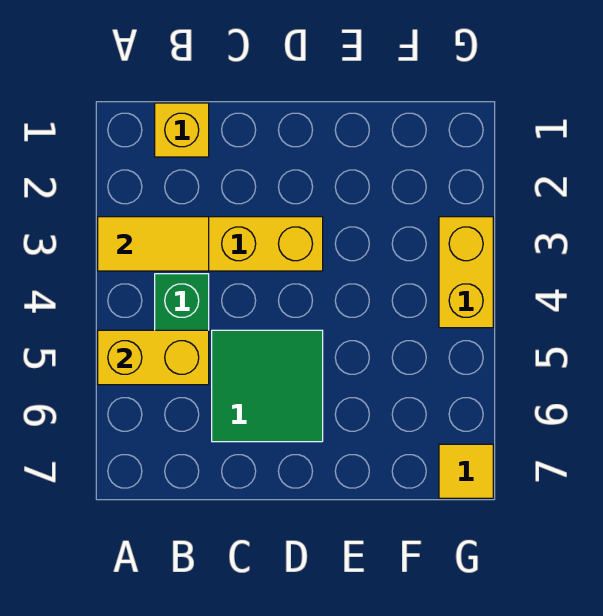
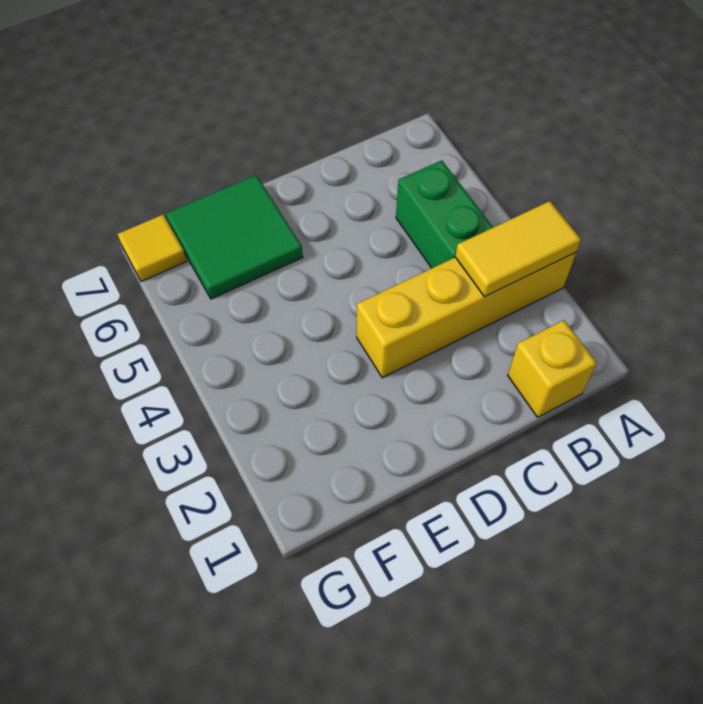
yellow brick A5:B5 level 2 -> none
green tile C5:D6 level 1 -> green tile E6:F7 level 1
yellow brick G3:G4 level 1 -> none

